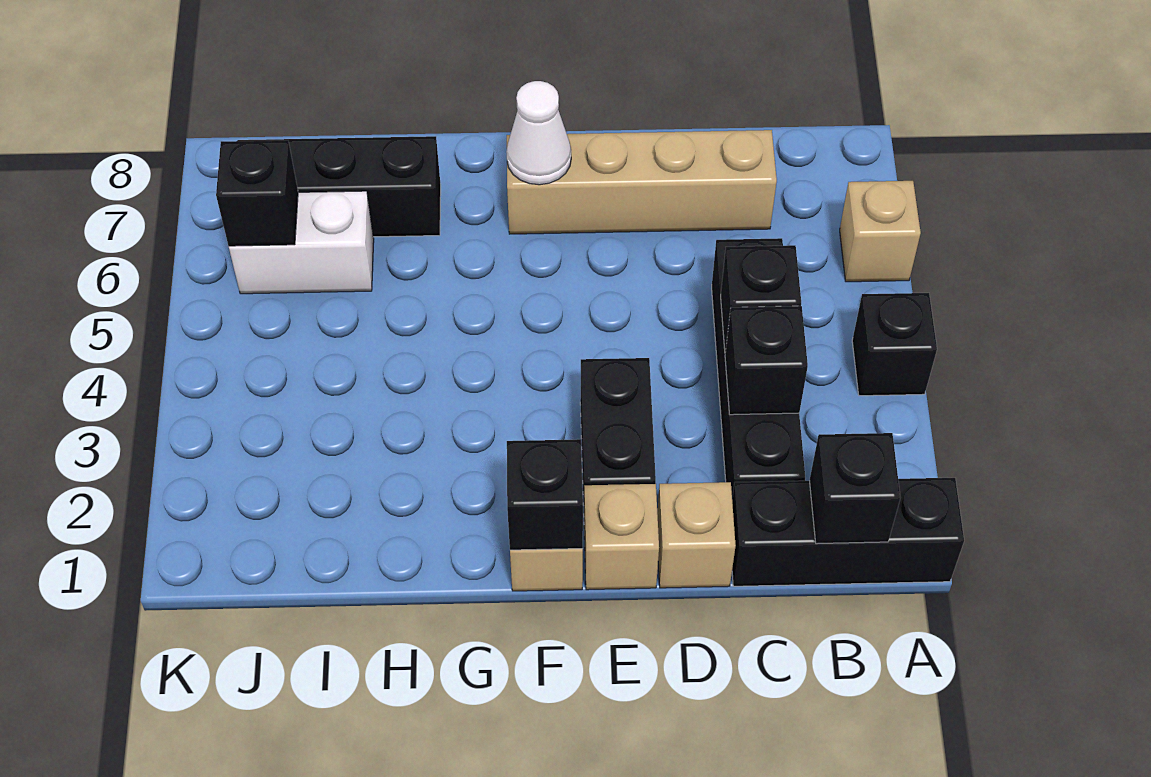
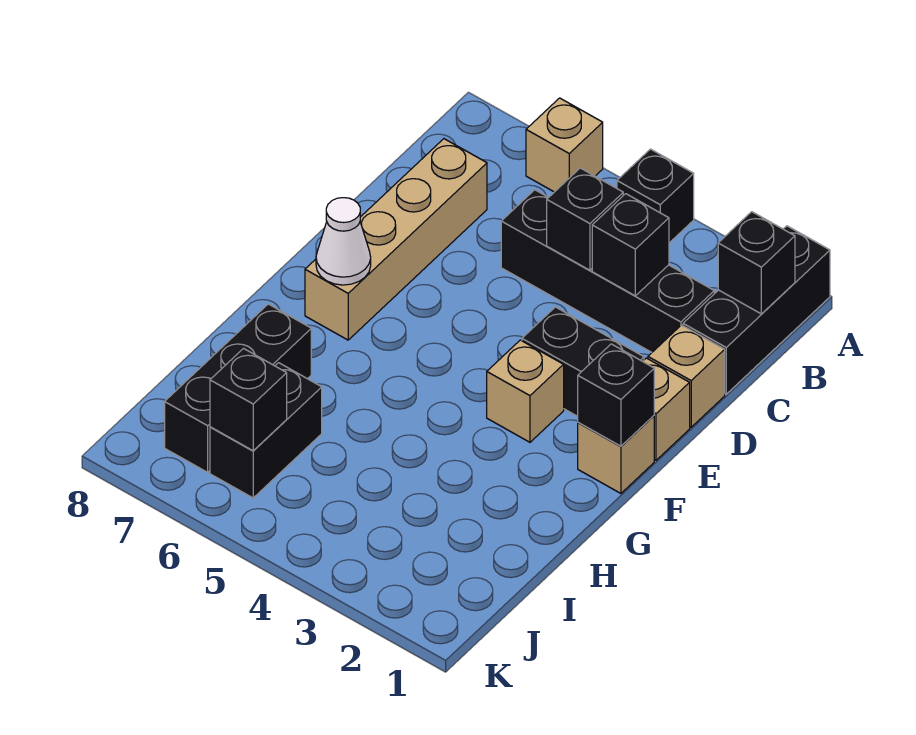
none -> tan brick F3 level 1
white brick I6:J6 level 1 -> black brick I6:J6 level 1

